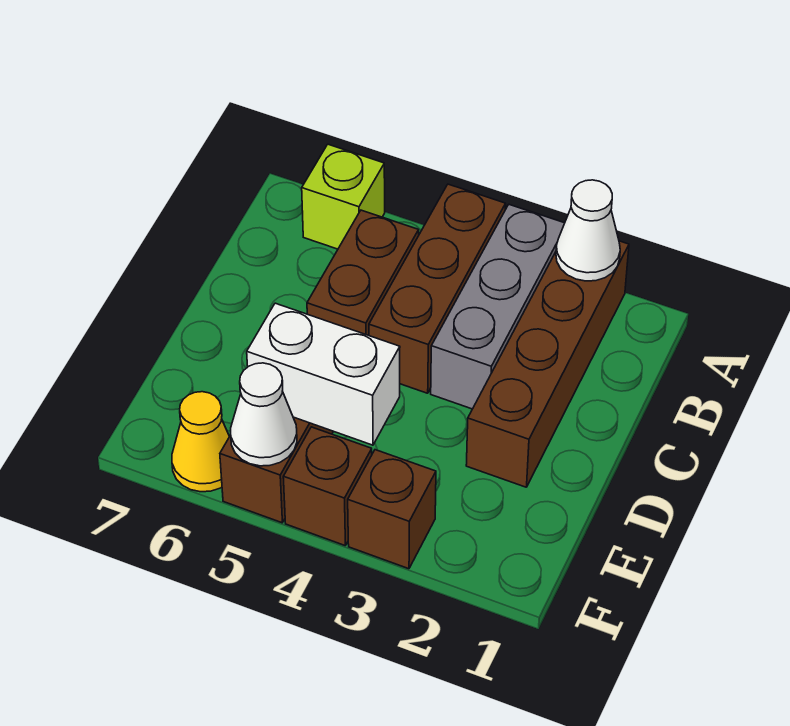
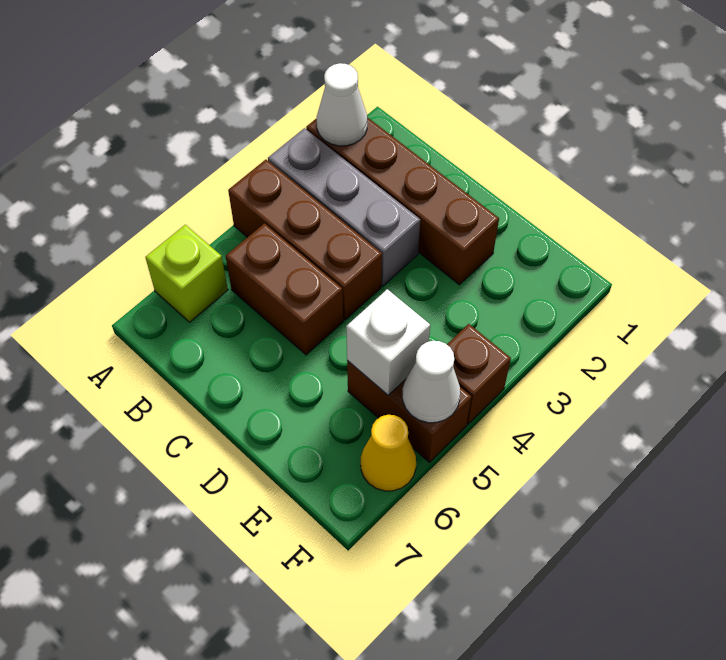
white brick E4:E5 level 2 -> white brick E5 level 2
brown brick F3 level 1 -> none

